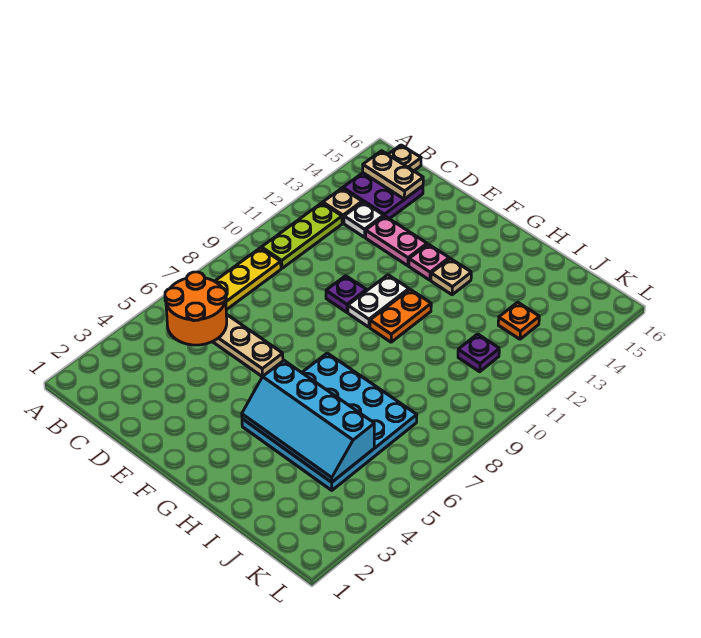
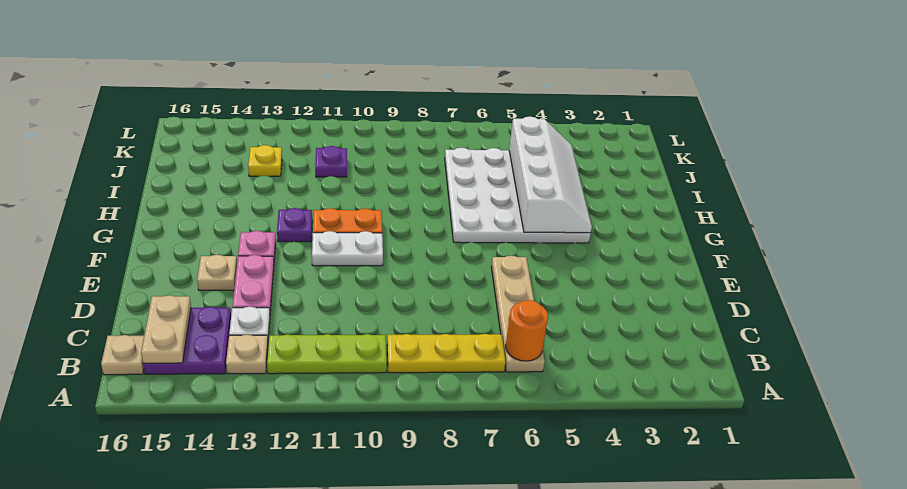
orange round brick B5:C6 level 2 -> orange round brick B6 level 2
purple plate E10 level 1 -> purple plate G12 level 1
cyan plate G4:J7 level 1 -> white plate G4:J7 level 1
cyan slope G4:J5 level 2 top 5 -> white slope G4:J5 level 2 top 5
tan plate G13 level 1 -> tan plate E14 level 1
orange plate J13 level 1 -> yellow plate J13 level 1

